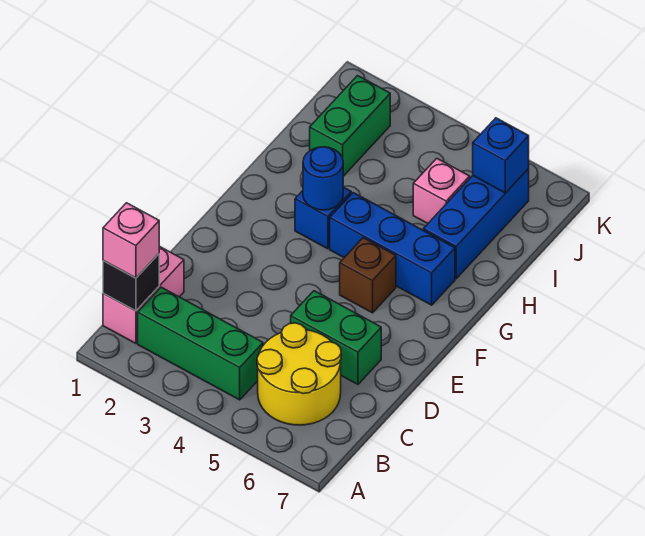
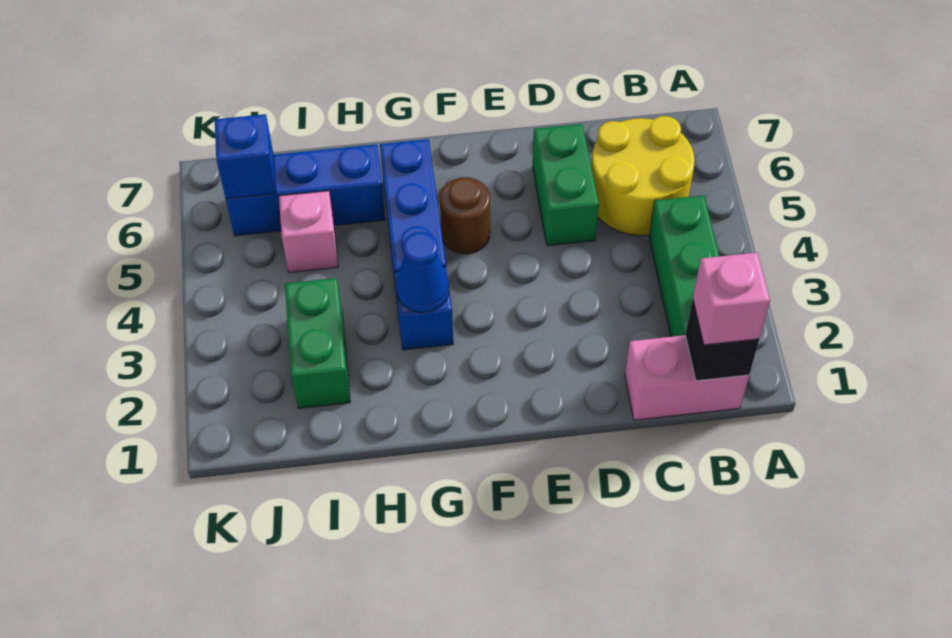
brown brick F5 level 1 -> brown round brick F5 level 1
blue round brick G3 level 2 -> blue cone G3 level 2
green brick I2:J2 level 1 -> green brick I2:I3 level 1

